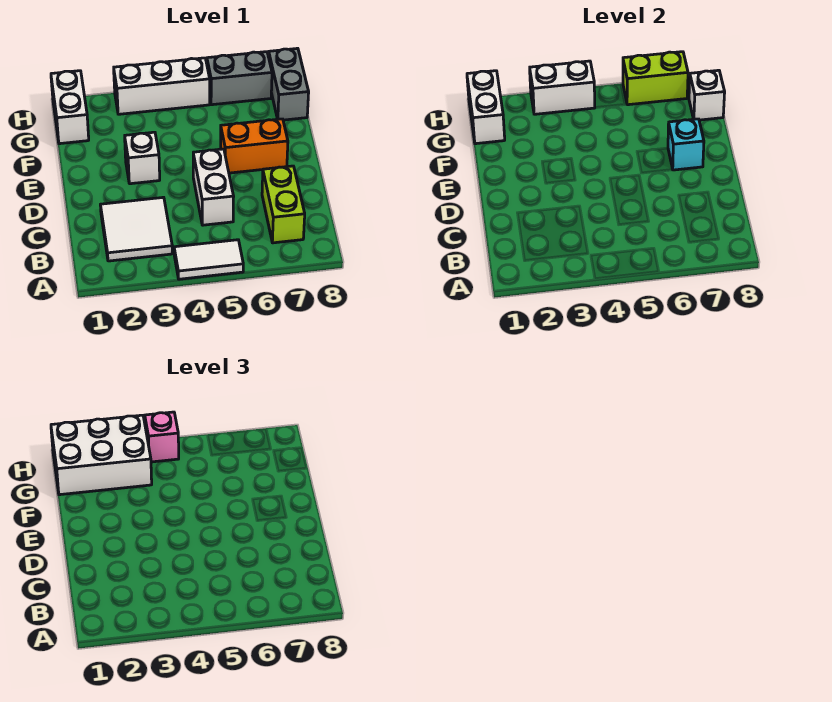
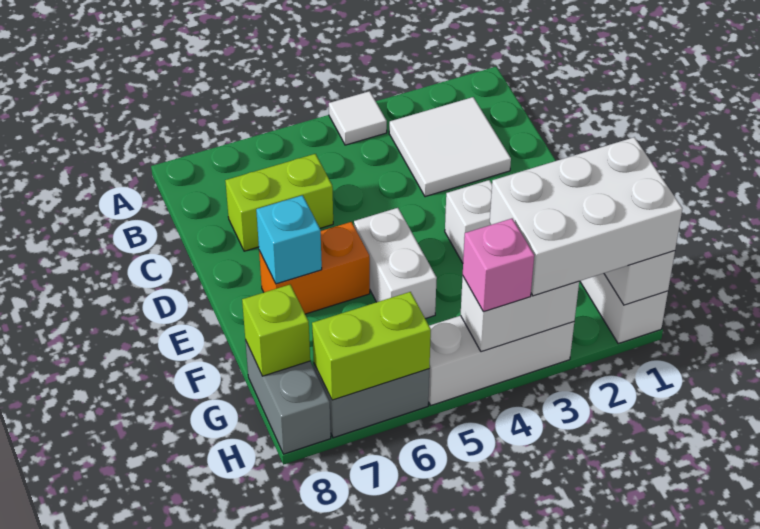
white tile A4:A5 level 1 -> white tile A4 level 1
lime brick B7:C7 level 1 -> lime brick C6:C7 level 1
white brick C5:D5 level 1 -> white brick E5:F5 level 1
white brick G8 level 2 -> lime brick G8 level 2

